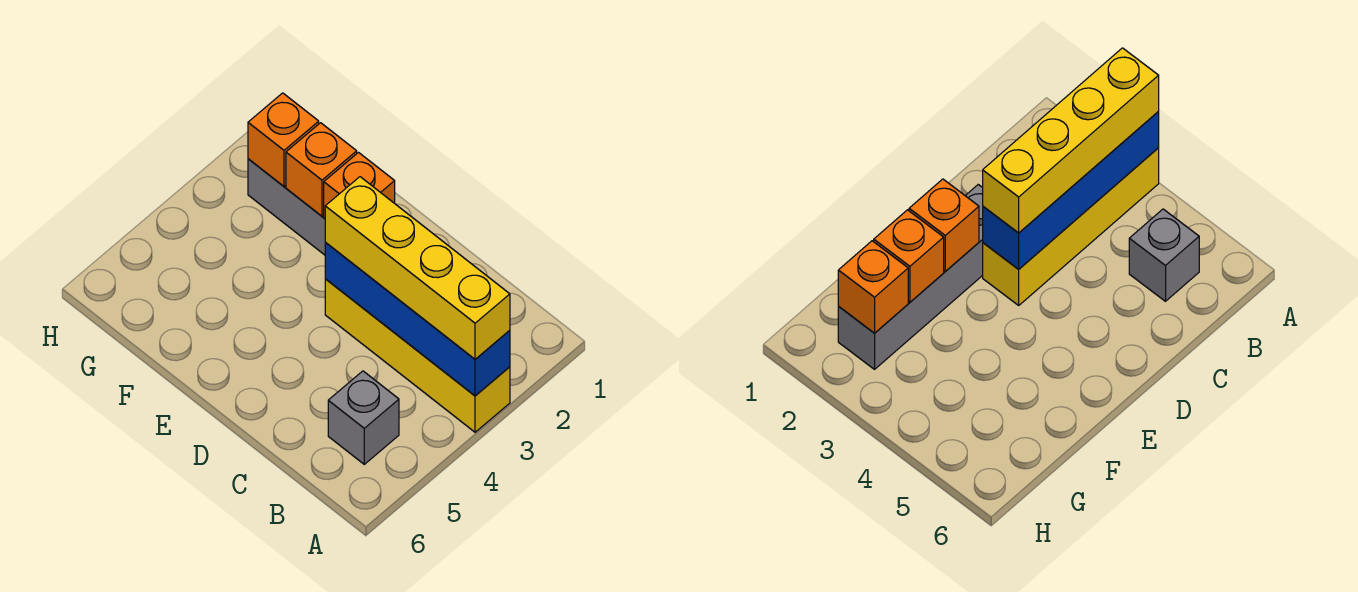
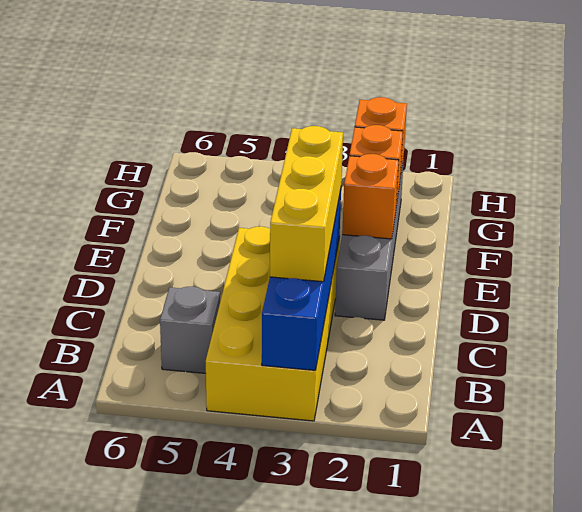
yellow brick A3:D3 level 1 -> yellow brick A3:D4 level 1
yellow brick A3:D3 level 3 -> yellow brick B3:D3 level 3

